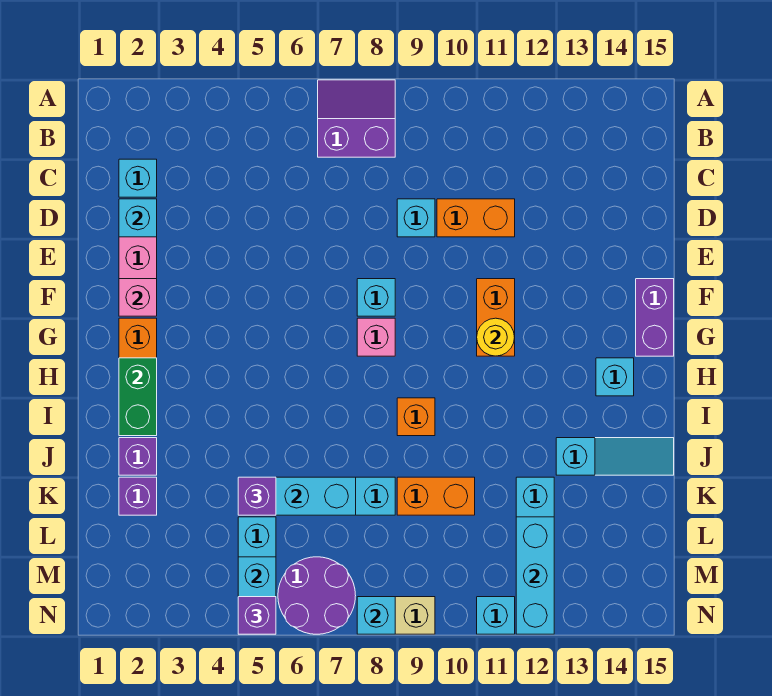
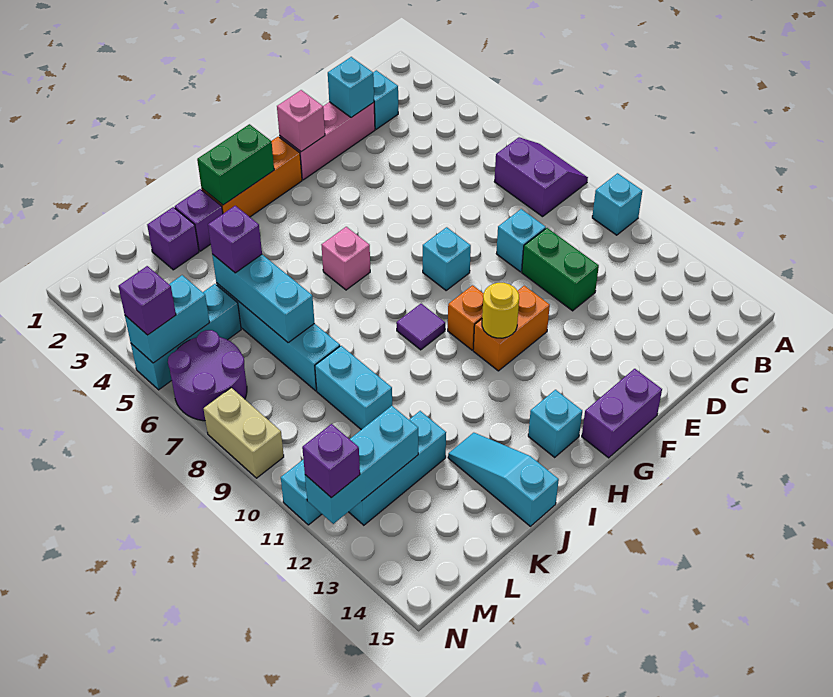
orange brick D10:D11 level 1 -> green brick D10:D11 level 1
pink brick G8 level 1 -> pink brick H6 level 1
none -> purple tile H9 level 1
orange brick I9 level 1 -> orange brick G10 level 1
cyan slope J13:J15 level 1 top 13 -> cyan slope J13:J15 level 1 top 15
orange brick K9:K10 level 1 -> cyan brick K9:K10 level 1
cyan brick N8 level 2 -> cyan brick A10 level 1
none -> purple brick N12 level 3

